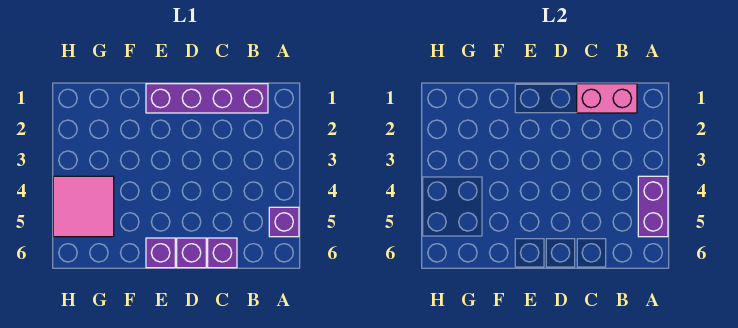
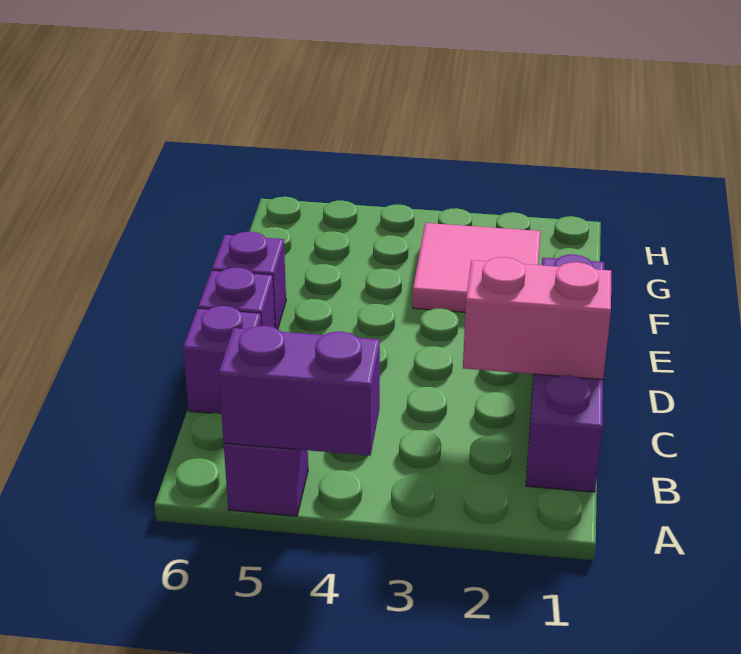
pink brick B1:C1 level 2 -> pink brick C1:C2 level 2
pink tile G4:H5 level 1 -> pink tile F2:G3 level 1

